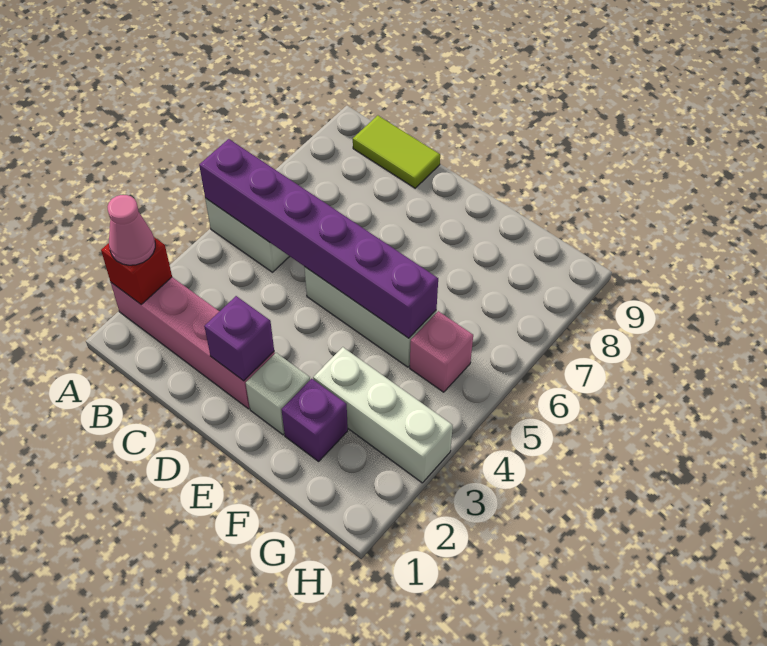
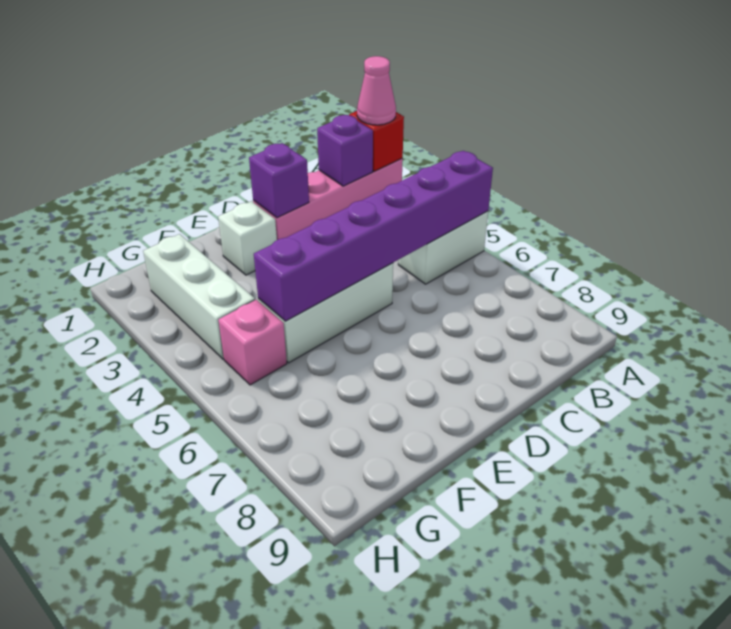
lime tile B9:C9 level 1 -> none
purple brick F2 level 1 -> purple brick B2 level 2
white brick F3:H3 level 1 -> white brick G2:G4 level 1

